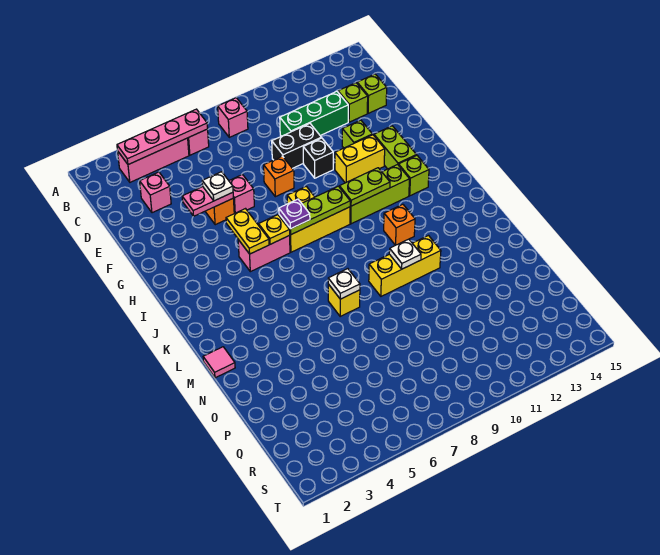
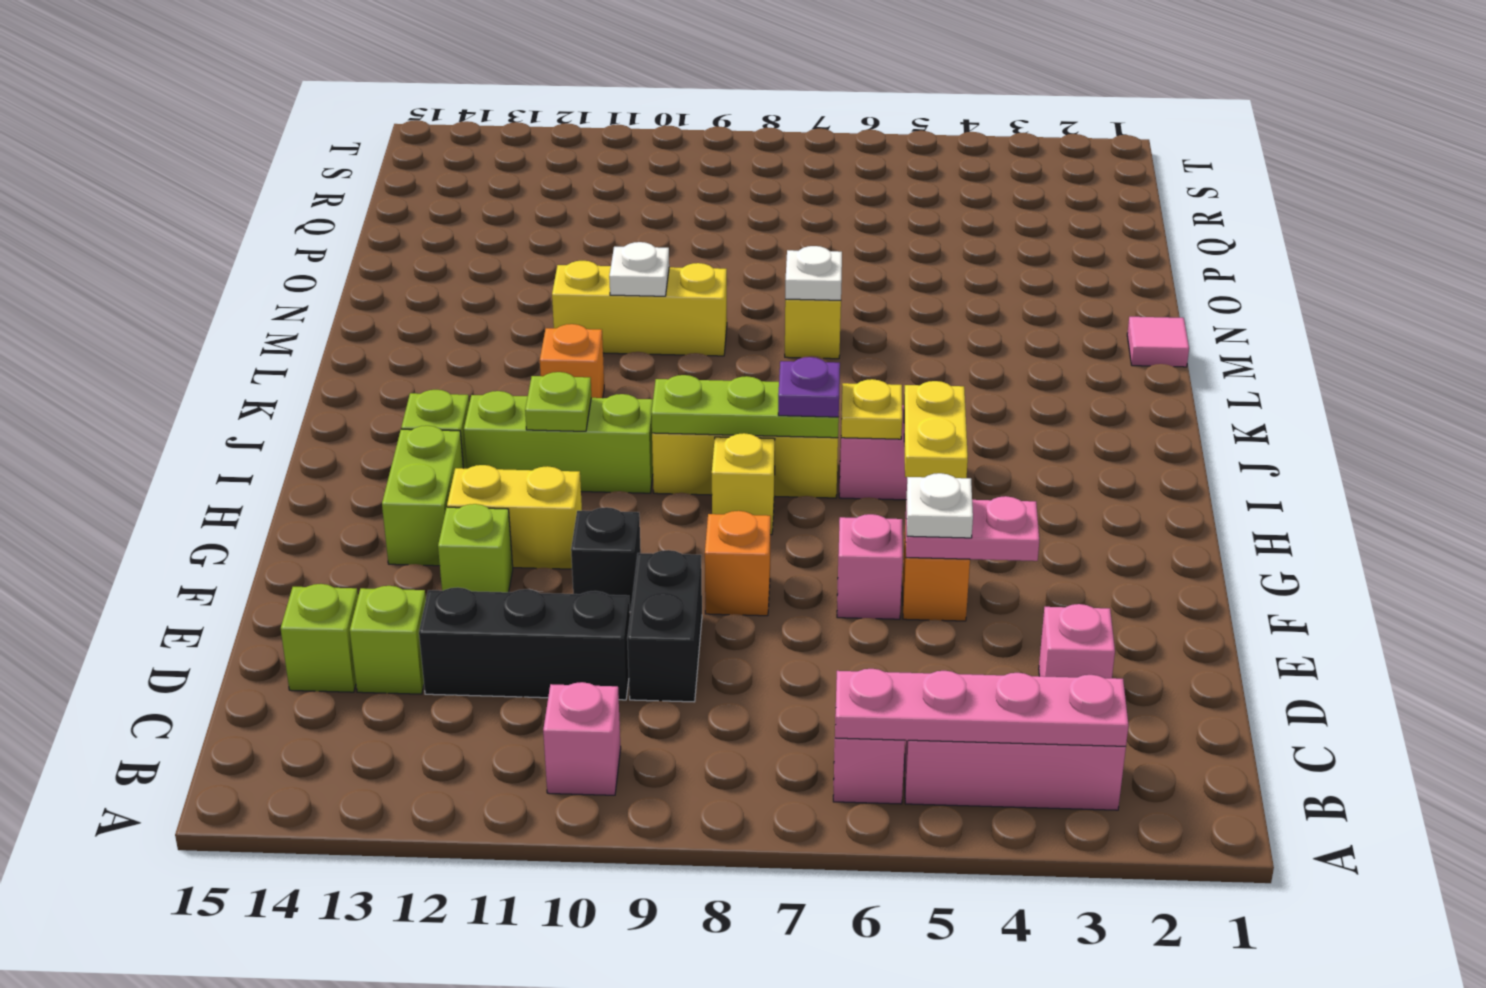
pink brick B8 level 1 -> pink brick B10 level 1
green brick D10:D12 level 1 -> black brick D10:D12 level 1
black brick E9:E10 level 1 -> black brick D9:E9 level 1
lime plate I10:I11 level 2 -> lime plate I11 level 2

